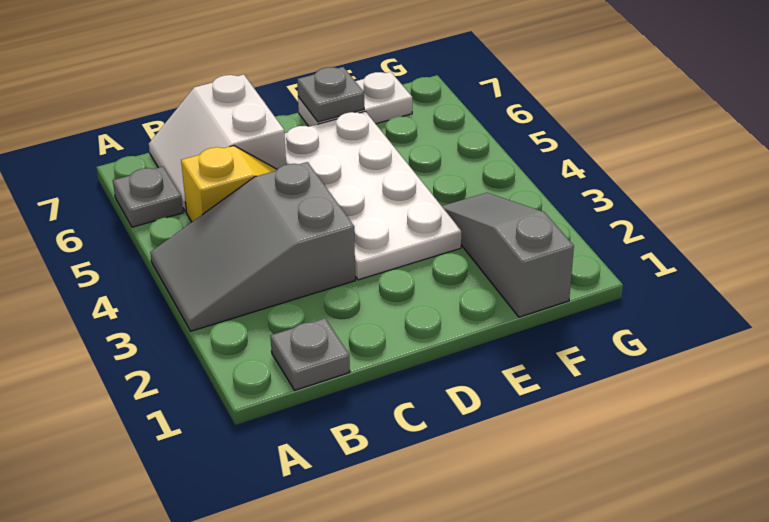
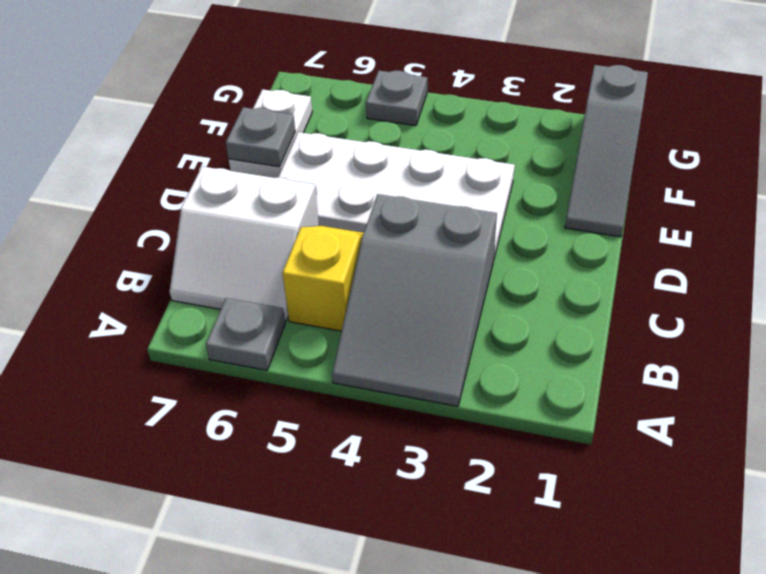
grey plate B1 level 1 -> grey plate G5 level 1
grey slope F1:F3 level 1 top 1 -> grey slope E1:G1 level 1 top G

